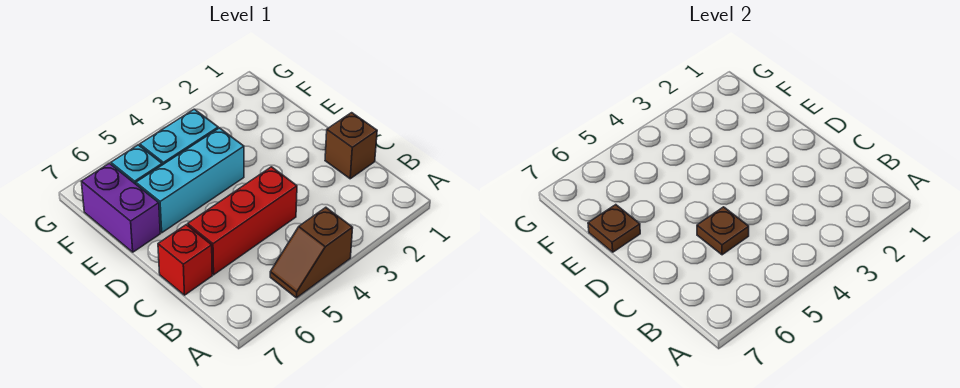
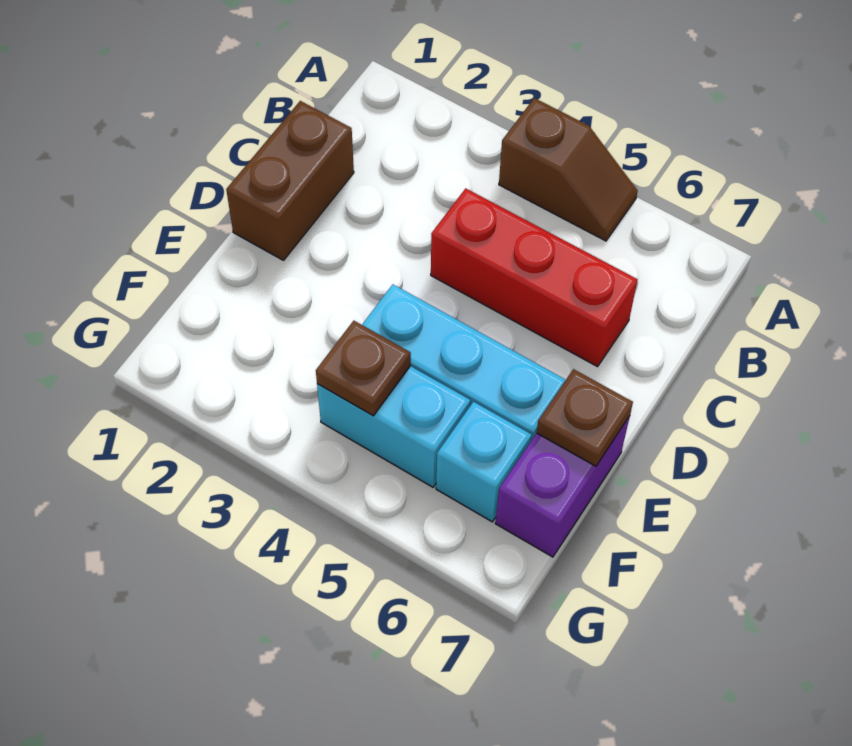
brown brick C1 level 1 -> brown brick C1:D1 level 1
brown plate C5 level 2 -> brown plate F4 level 2
red brick C7 level 1 -> none

